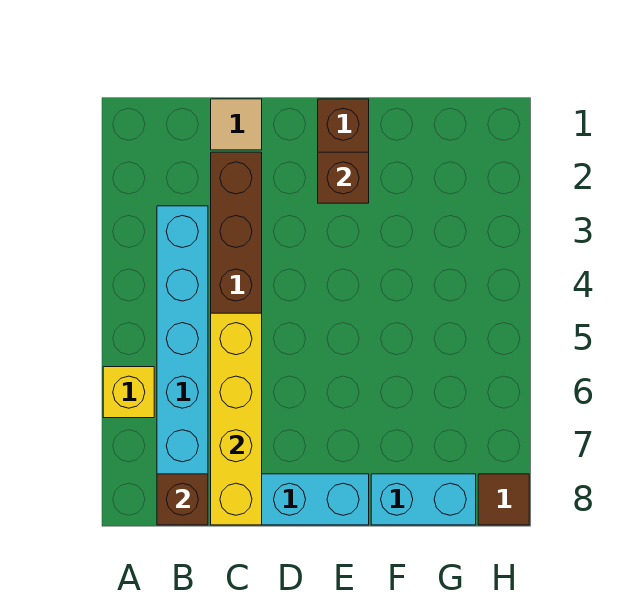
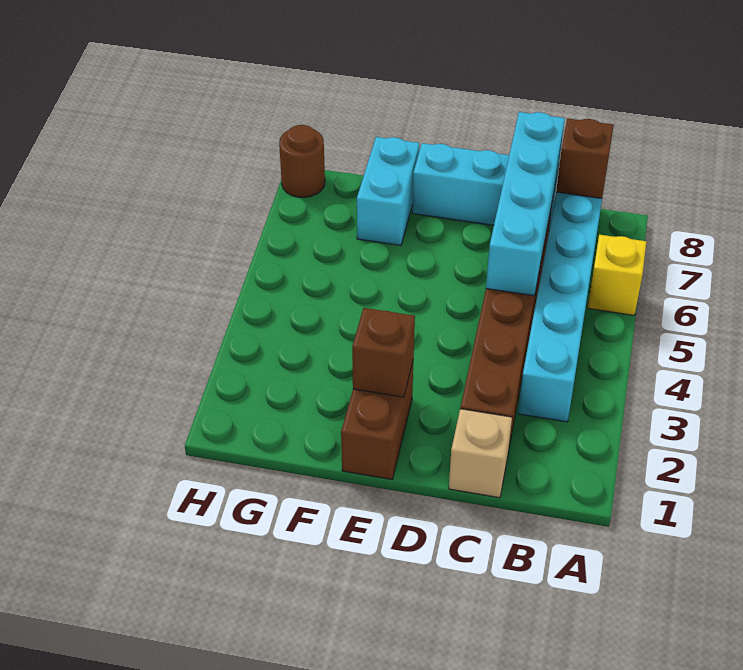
tan tile C1 level 1 -> tan brick C1 level 1
yellow brick C5:C8 level 2 -> cyan brick C5:C8 level 2
cyan brick F8:G8 level 1 -> cyan brick F7:F8 level 1
brown tile H8 level 1 -> brown round brick H8 level 1

